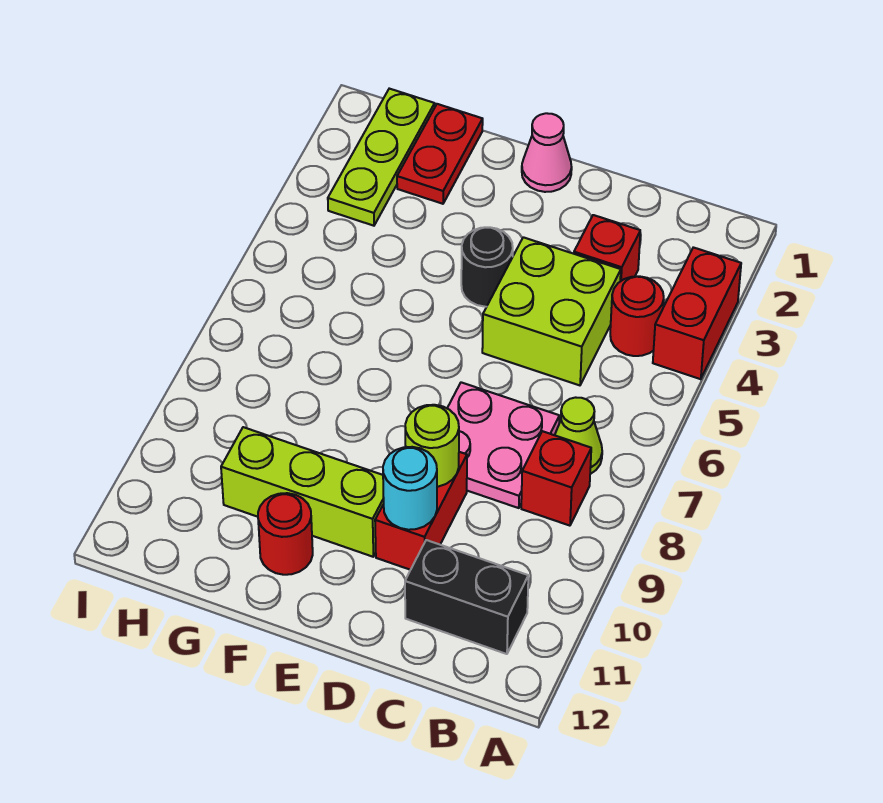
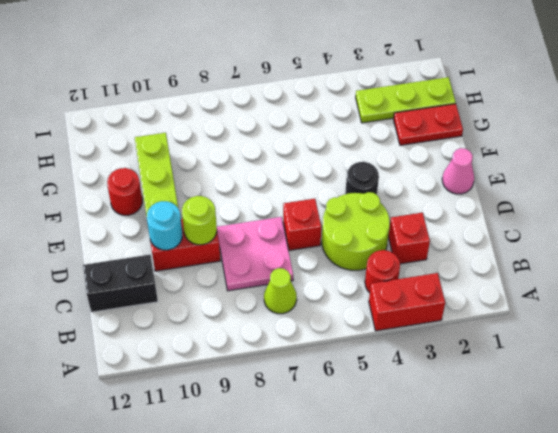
red brick B8 level 1 -> red brick D6 level 1
black brick B11:C11 level 1 -> black brick C11:C12 level 1
lime brick C4:D5 level 1 -> lime round brick C4:D5 level 1

